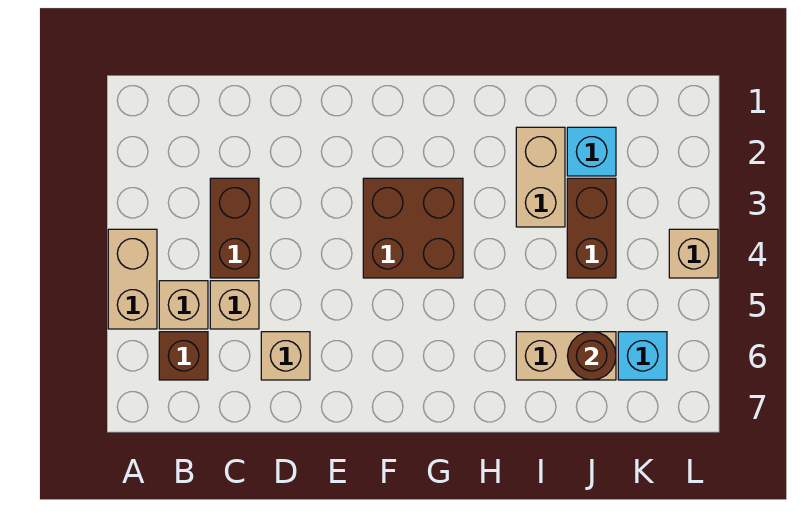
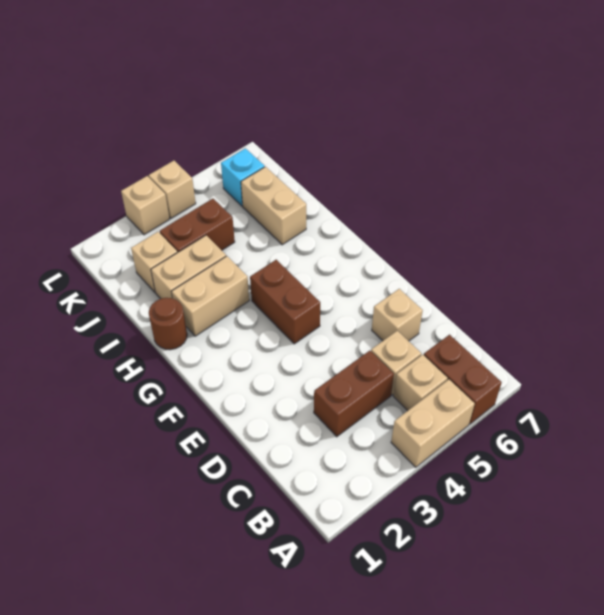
brown brick B6 level 1 -> brown brick A6:B6 level 1
brown brick F3:G4 level 1 -> brown brick F4:G4 level 1
none -> tan brick H2:H3 level 1
cyan brick J2 level 1 -> tan brick J2 level 1
brown round brick J6 level 2 -> brown round brick H1 level 1
none -> tan brick L3 level 1

